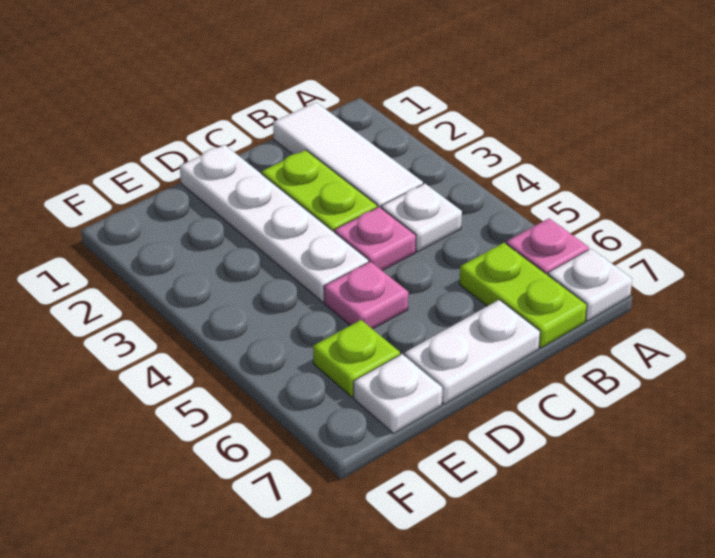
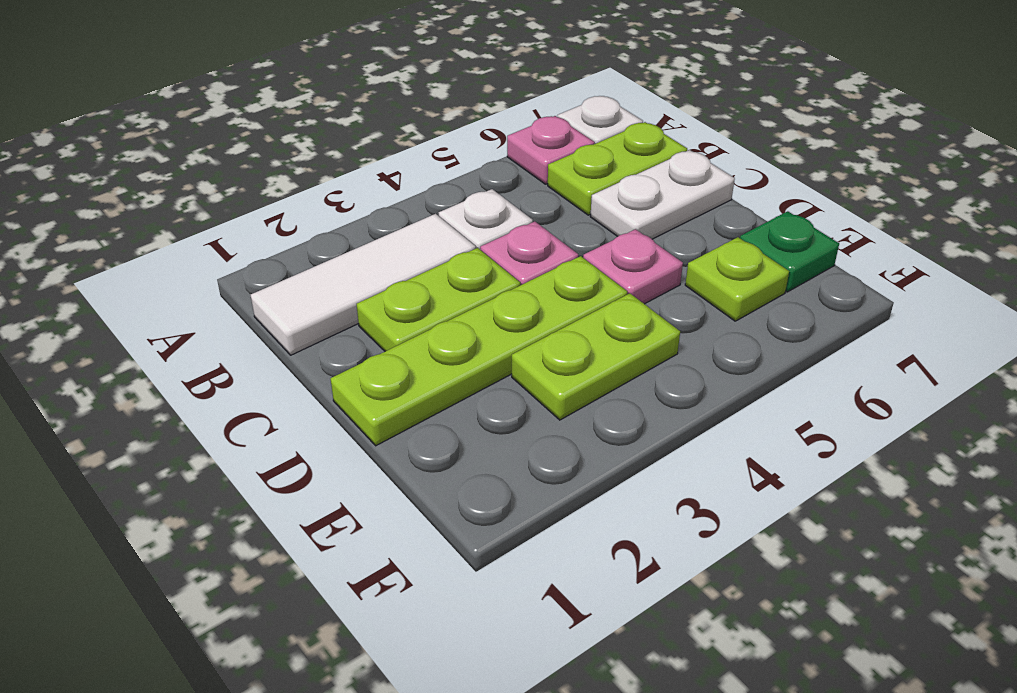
white plate C7:D7 level 1 -> white plate C6:C7 level 1
white plate D1:D4 level 1 -> lime plate D1:D4 level 1
none -> lime plate E3:E4 level 1
white plate E7 level 1 -> green plate E7 level 1

